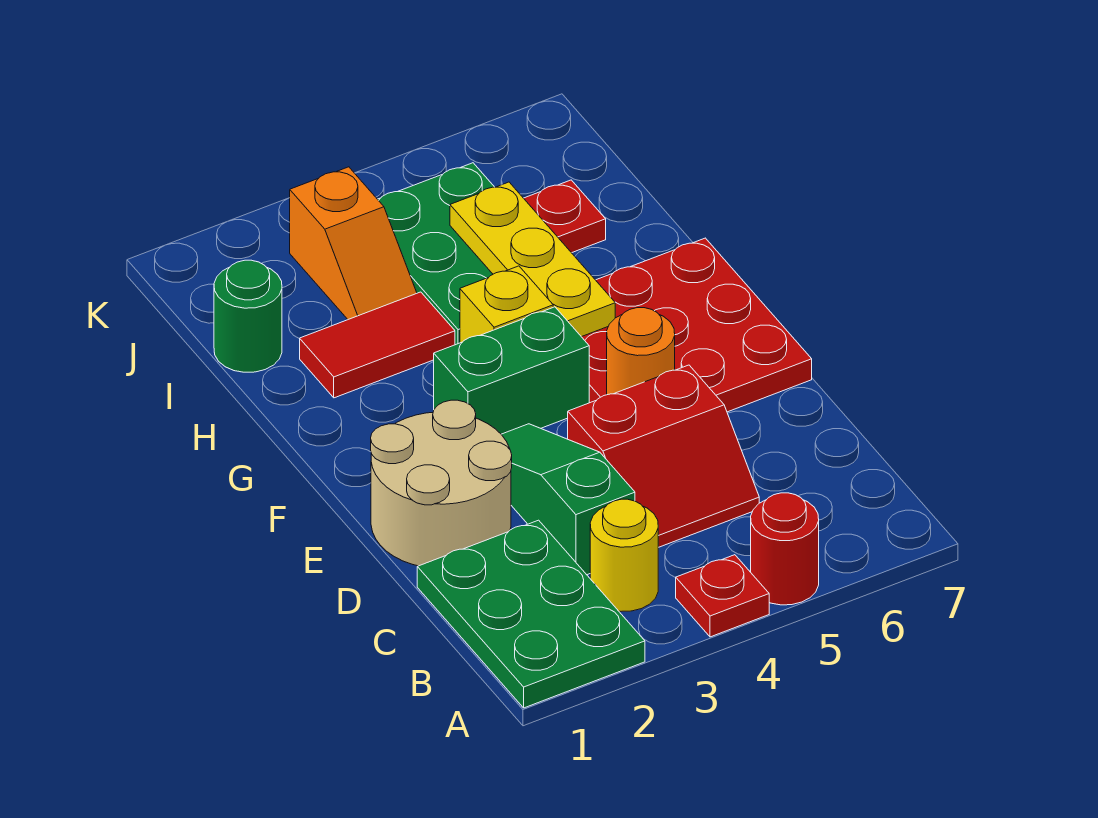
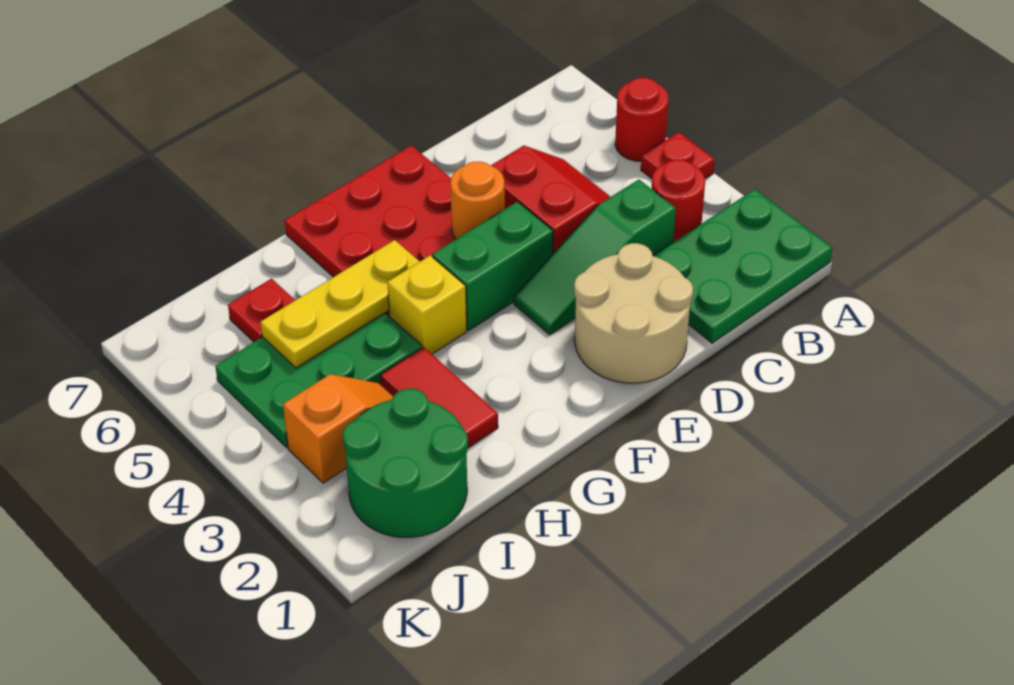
yellow round brick B3 level 1 -> red round brick B3 level 1
green brick F3:F4 level 1 -> green brick E4:F4 level 1
green round brick I1 level 1 -> green round brick I1:J2 level 1

